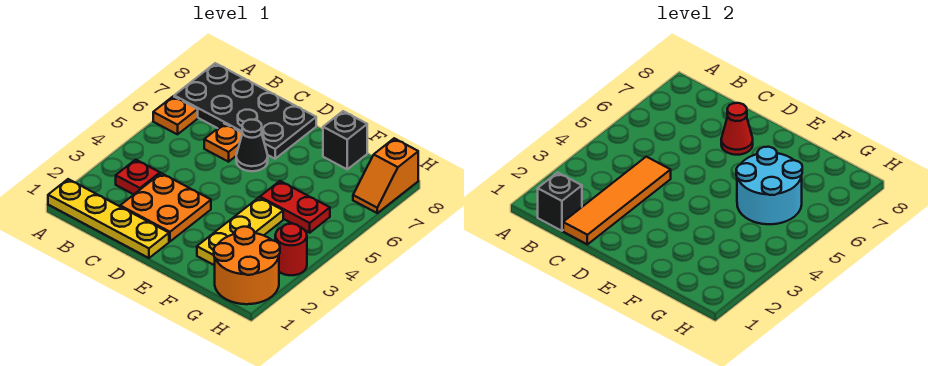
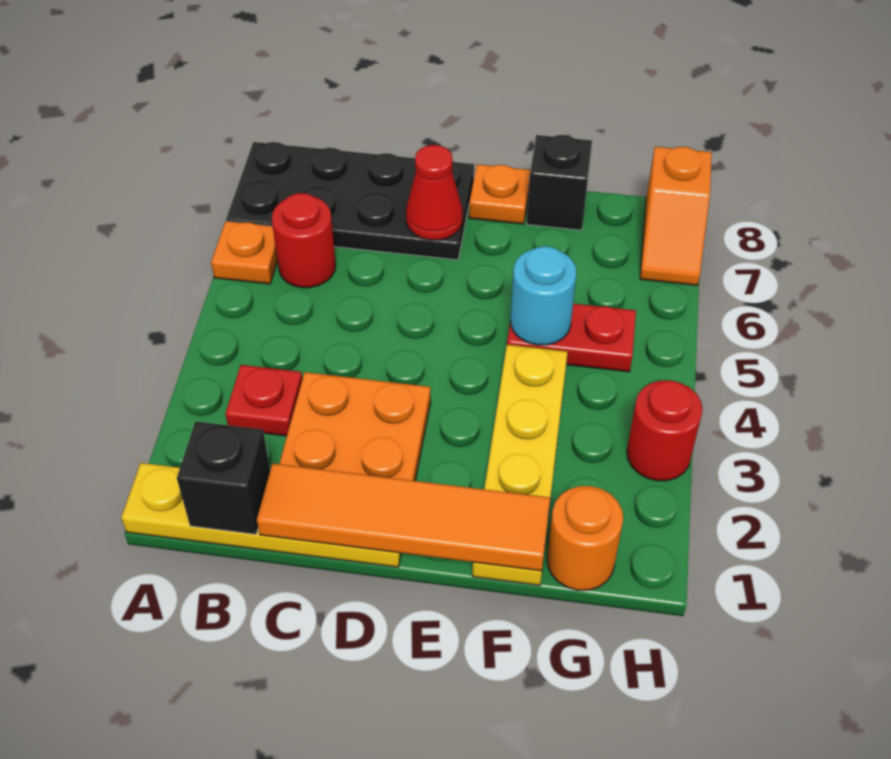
none -> red round brick B6 level 1
orange tile C1:C4 level 2 -> orange tile C1:F1 level 2
orange plate C6 level 1 -> orange plate E8 level 1
black cone D6 level 1 -> none
yellow plate F2:F4 level 1 -> yellow plate F1:F4 level 1
cyan round brick F5:G6 level 2 -> cyan round brick F5 level 2
orange round brick G1:H2 level 1 -> orange round brick G1 level 1

